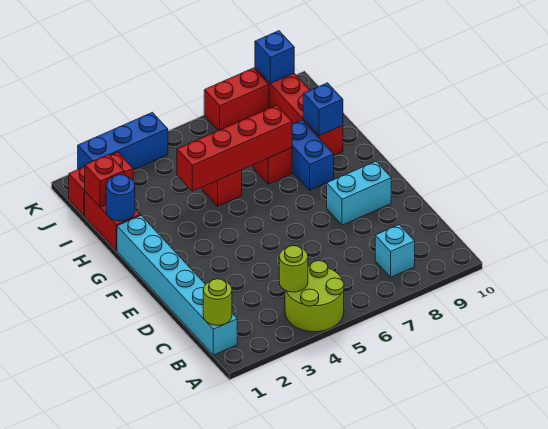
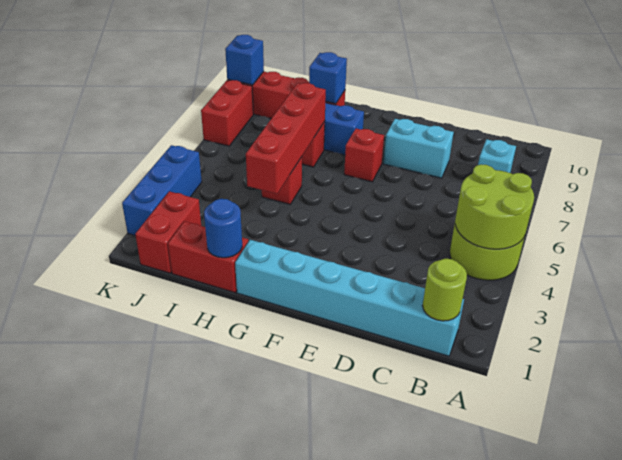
lime round brick B4 level 2 -> lime round brick A4:B5 level 2
cyan brick E8:E9 level 1 -> cyan brick D8:E8 level 1
red brick I1 level 2 -> red brick F7 level 1

